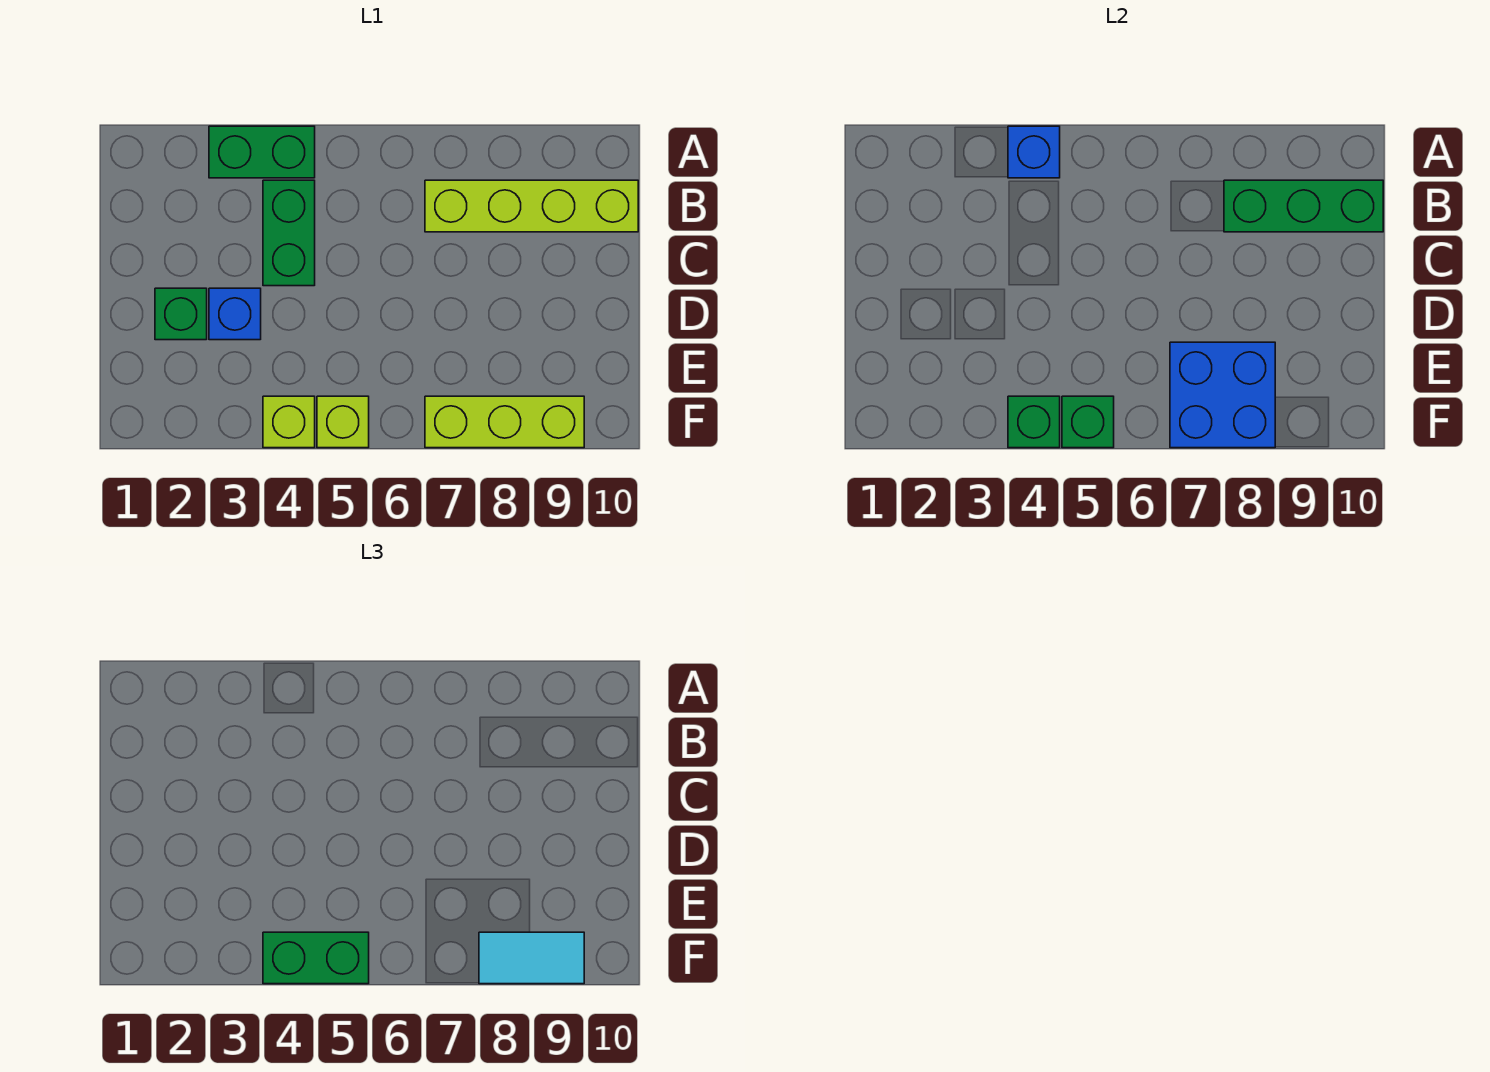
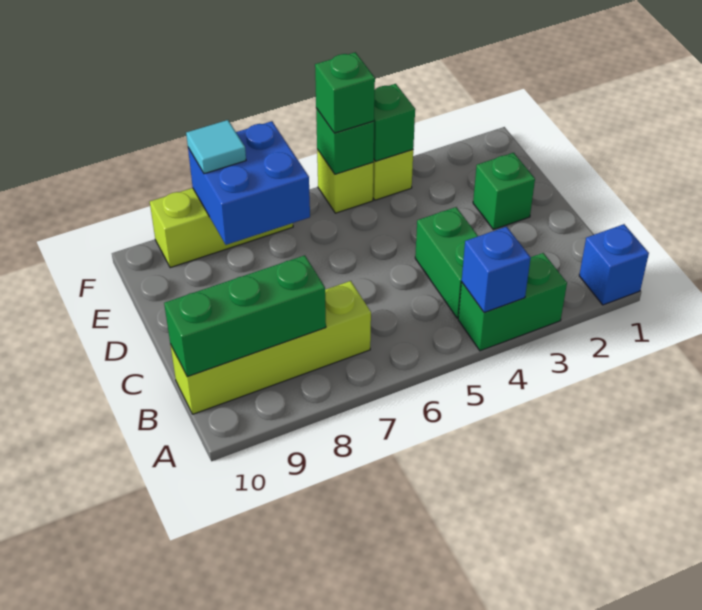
blue brick D3 level 1 -> blue brick A1 level 1
green brick F4:F5 level 3 -> green brick F5 level 3
cyan tile F8:F9 level 3 -> cyan tile F8 level 3

